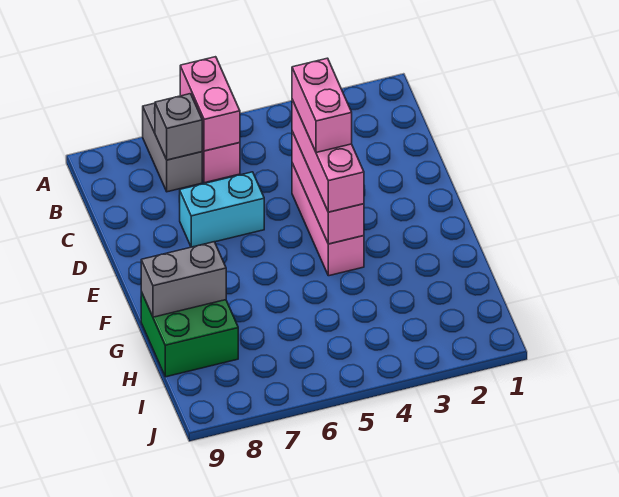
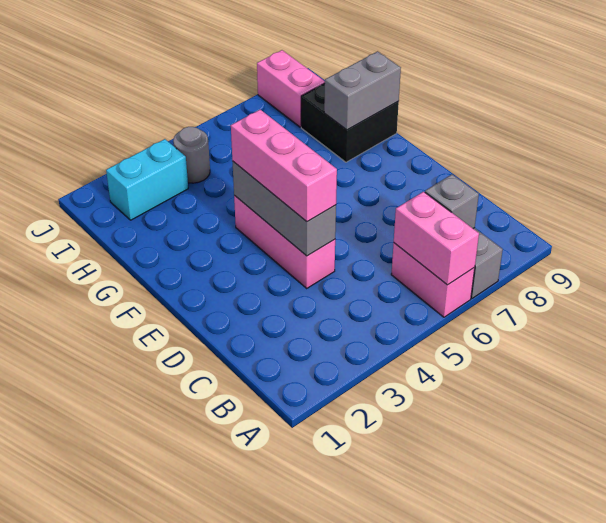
pink brick D4:F4 level 2 -> grey brick D4:F4 level 2
pink brick D4:E4 level 4 -> pink brick I8:J8 level 1
cyan brick D6:D7 level 1 -> cyan brick I2:I3 level 1
green brick G8:H9 level 1 -> black brick G8:H9 level 1
none -> grey round brick I4 level 1

